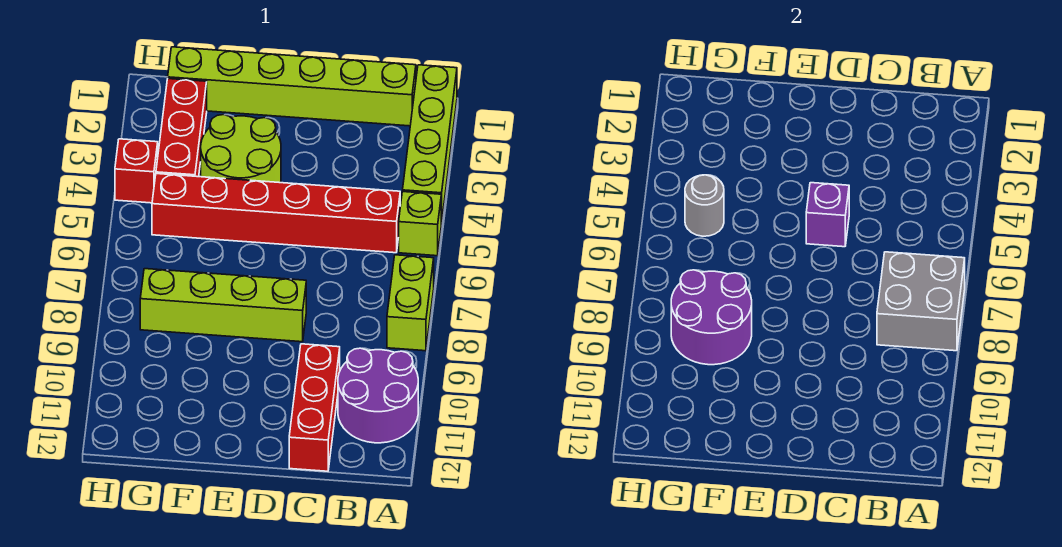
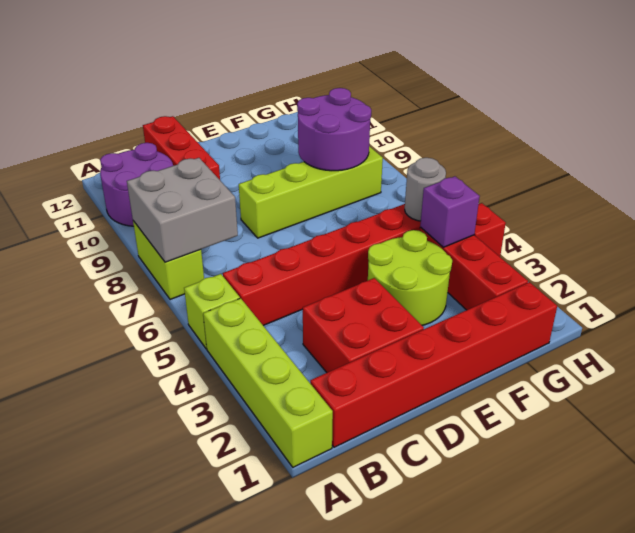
lime brick B1:G1 level 1 -> red brick B1:G1 level 1
none -> red brick C2:D3 level 1
purple brick D5 level 2 -> purple brick G4 level 2

